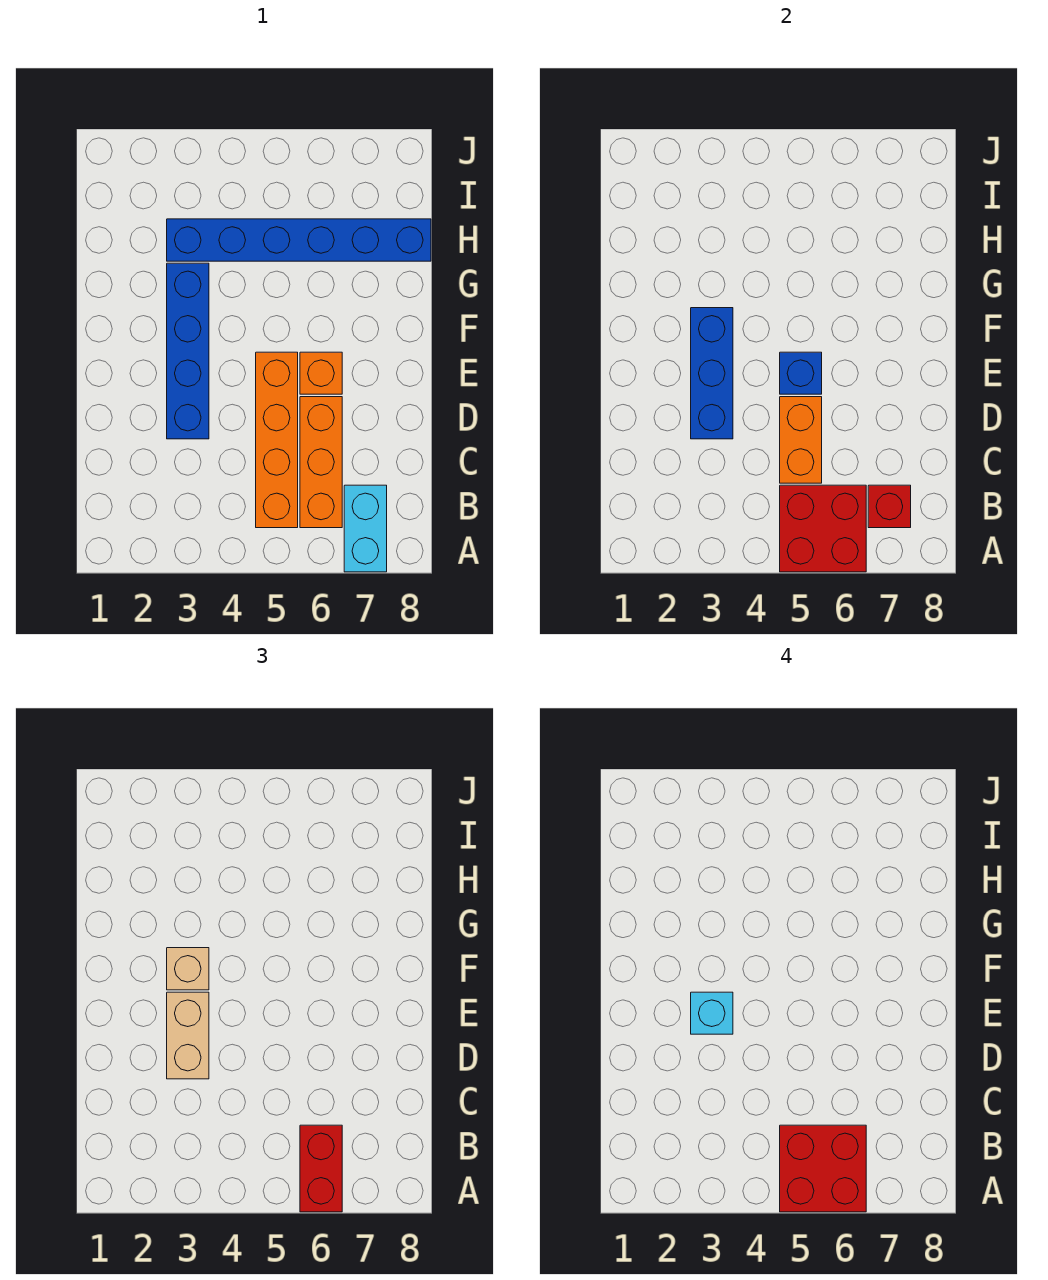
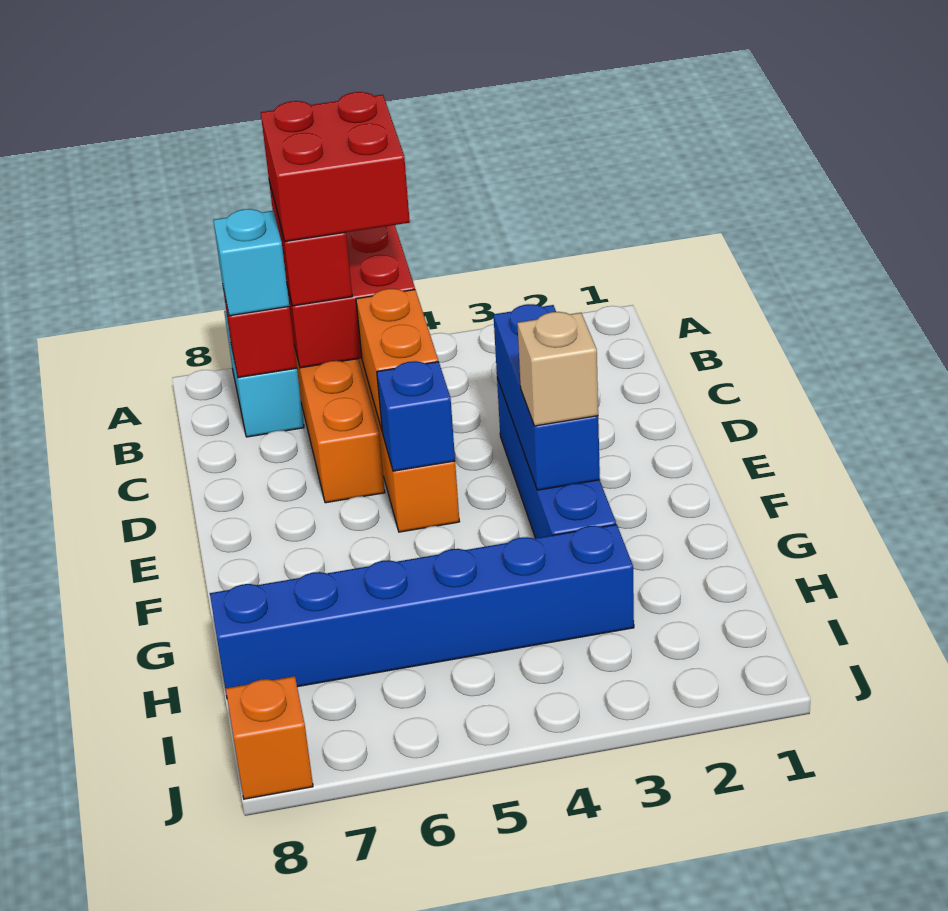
tan brick D3:E3 level 3 -> none
cyan brick E3 level 4 -> cyan brick B7 level 3
orange brick E6 level 1 -> orange brick J8 level 1

